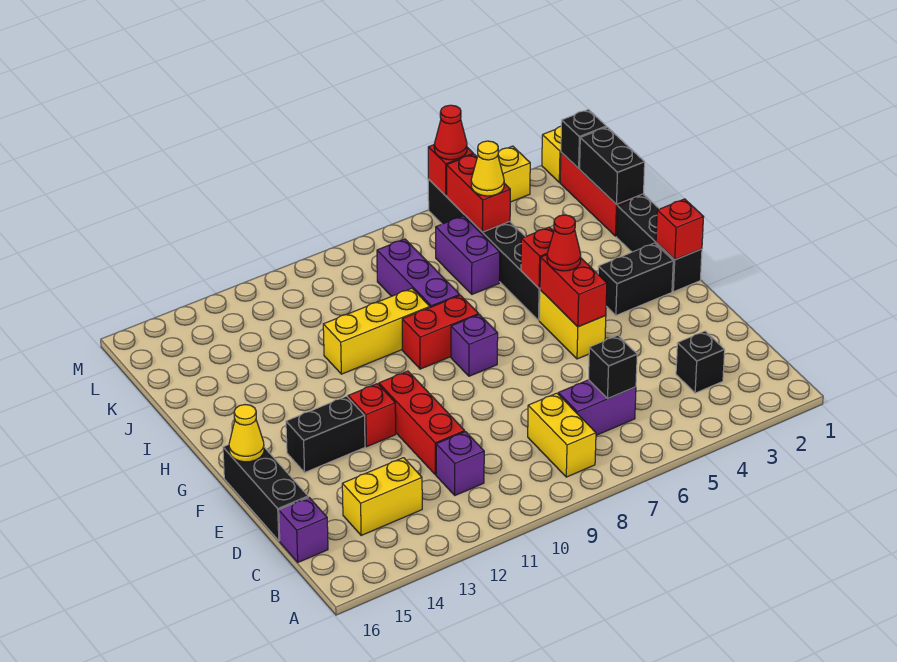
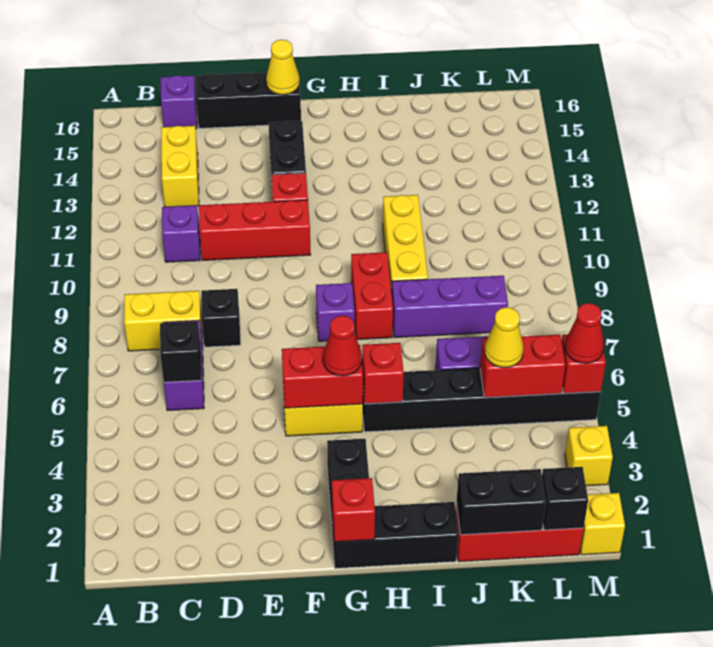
black brick C3 level 1 -> black brick D8 level 1

